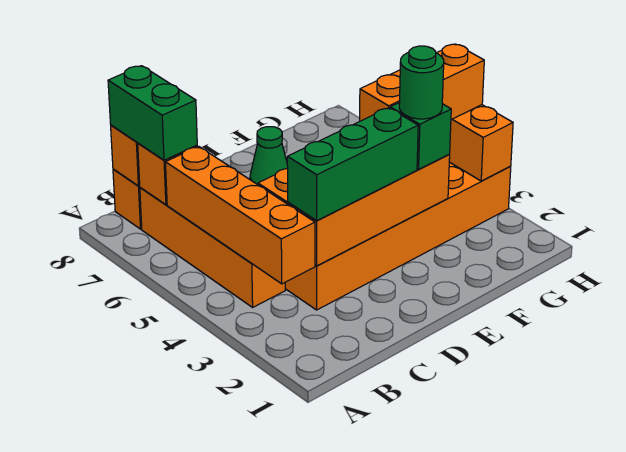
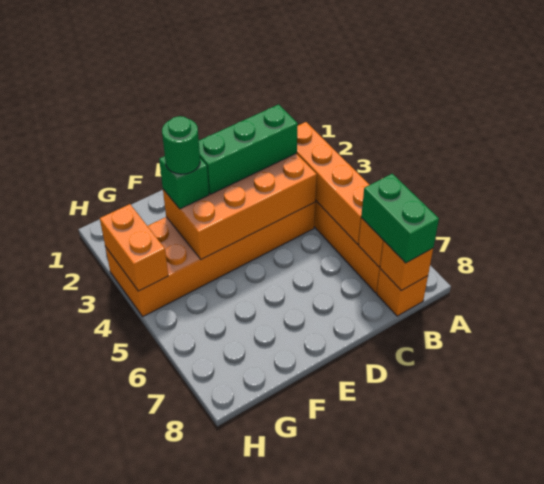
green cone E7 level 1 -> none
orange brick F4:H4 level 3 -> none

